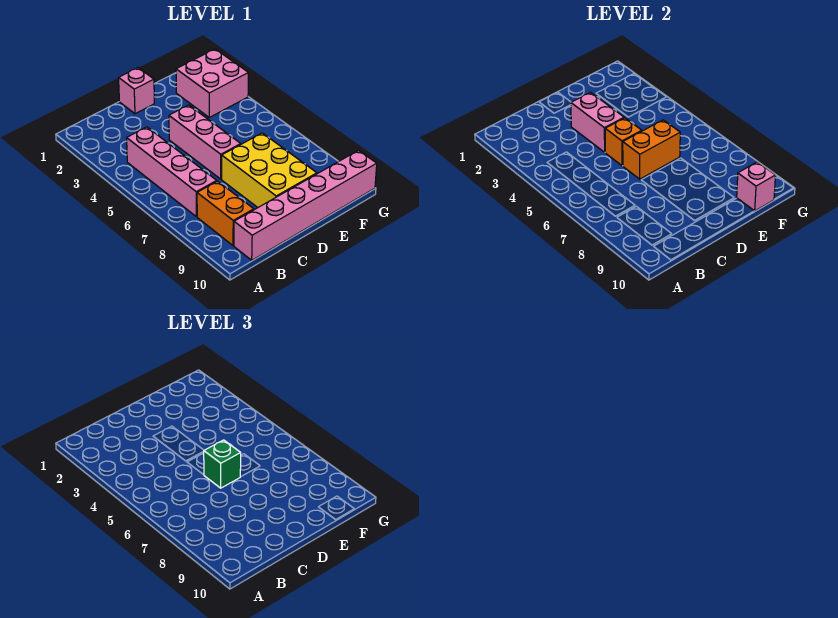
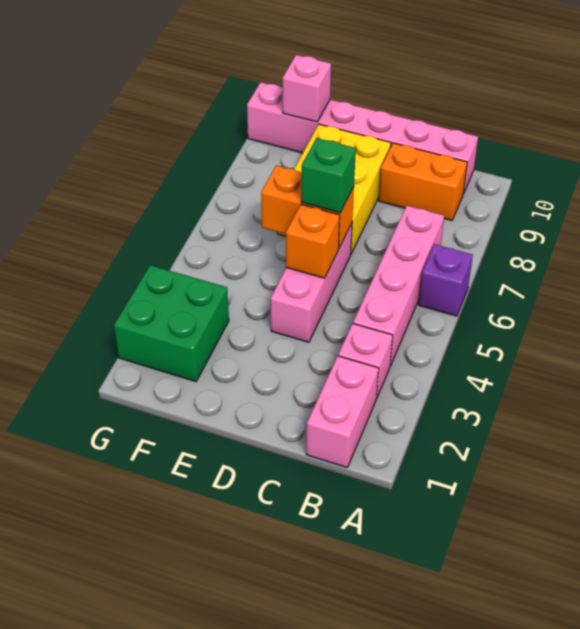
none -> purple brick A6 level 1
orange brick B8:B9 level 1 -> orange brick B9:C9 level 1
pink brick D1 level 1 -> pink brick B3 level 1
pink brick D3:D4 level 2 -> pink brick B1:B2 level 1
pink brick F2:G3 level 1 -> green brick F2:G3 level 1

